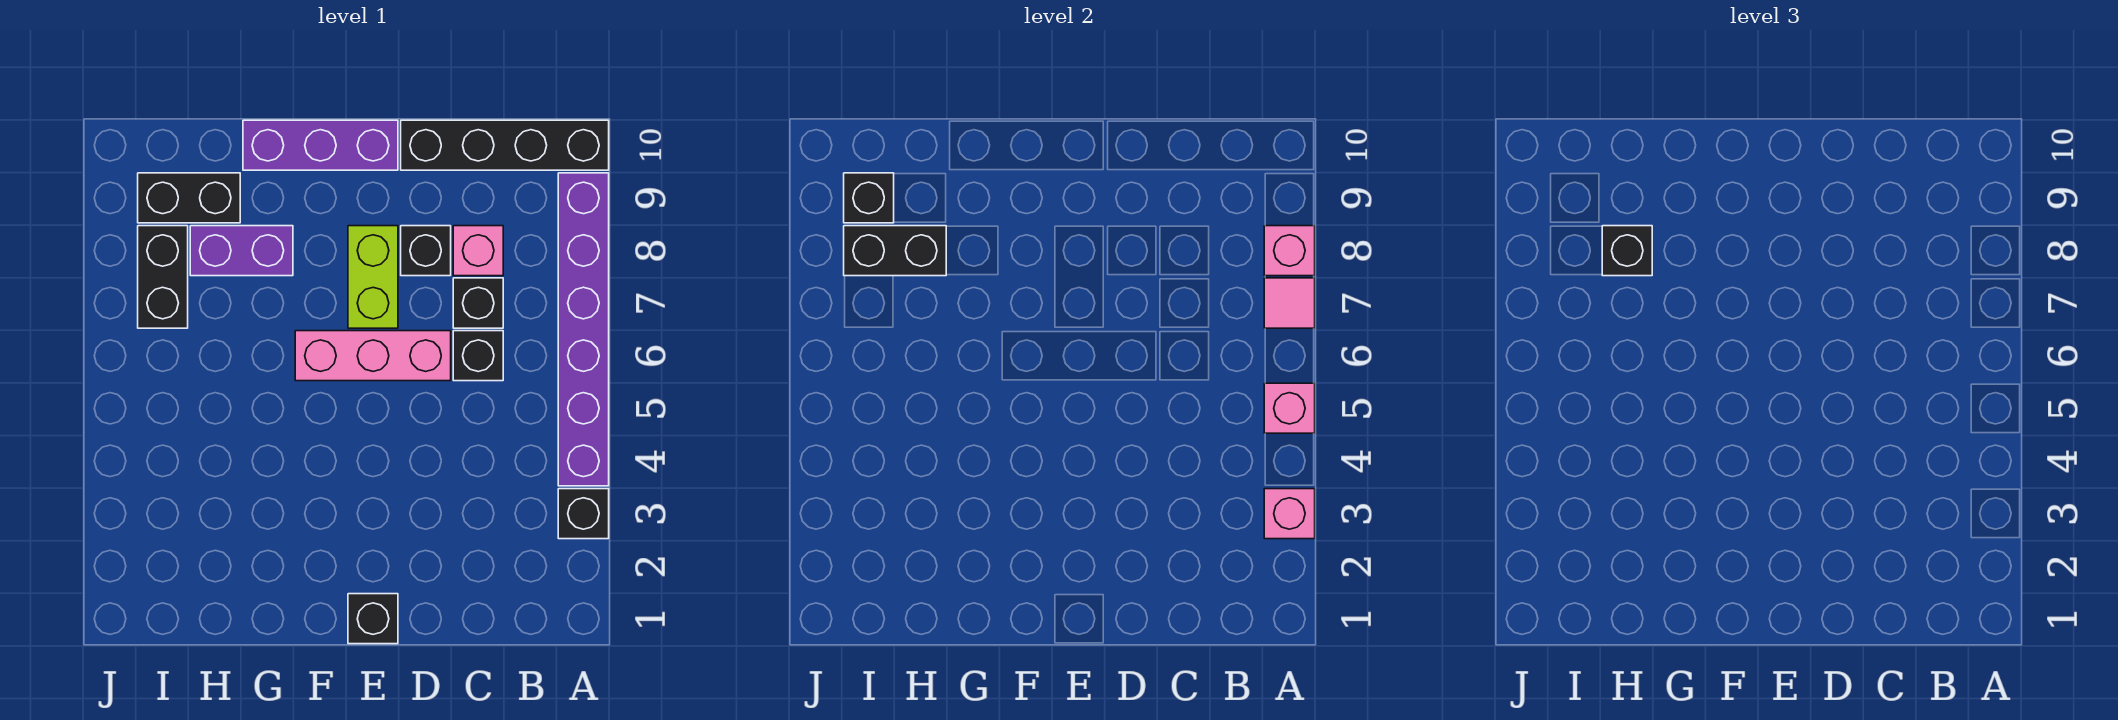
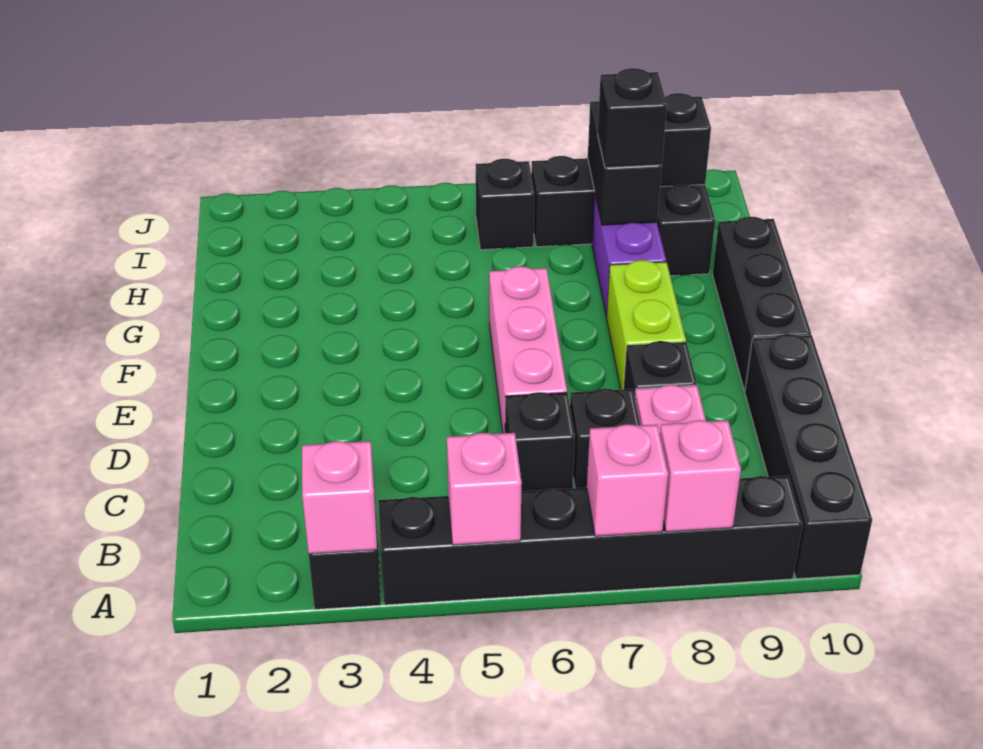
purple brick A4:A9 level 1 -> black brick A4:A9 level 1
pink tile A7 level 2 -> pink brick A7 level 2
black brick E1 level 1 -> black brick I6 level 1
lime brick E7:E8 level 1 -> lime brick E8:F8 level 1
purple brick E10:G10 level 1 -> black brick E10:G10 level 1

